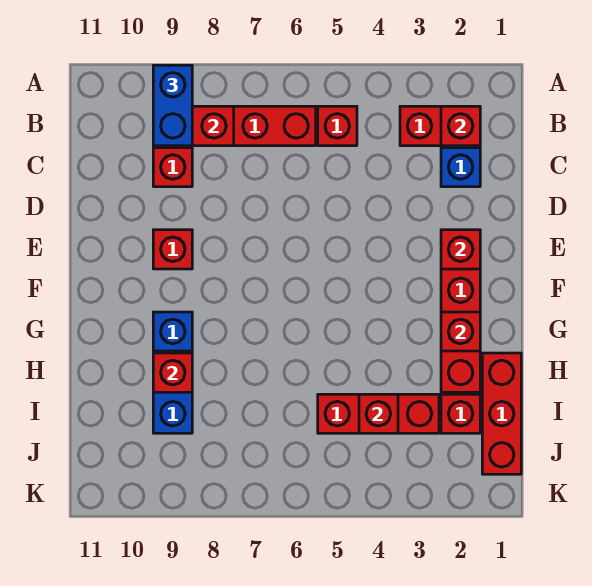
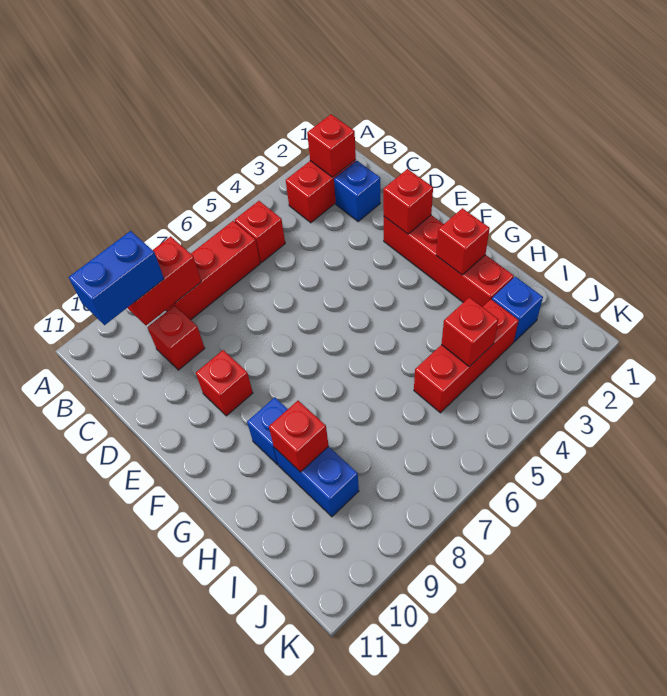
blue brick A9:B9 level 3 -> blue brick B9:B10 level 3
red brick H1:J1 level 1 -> none
red brick I2 level 1 -> blue brick I2 level 1

